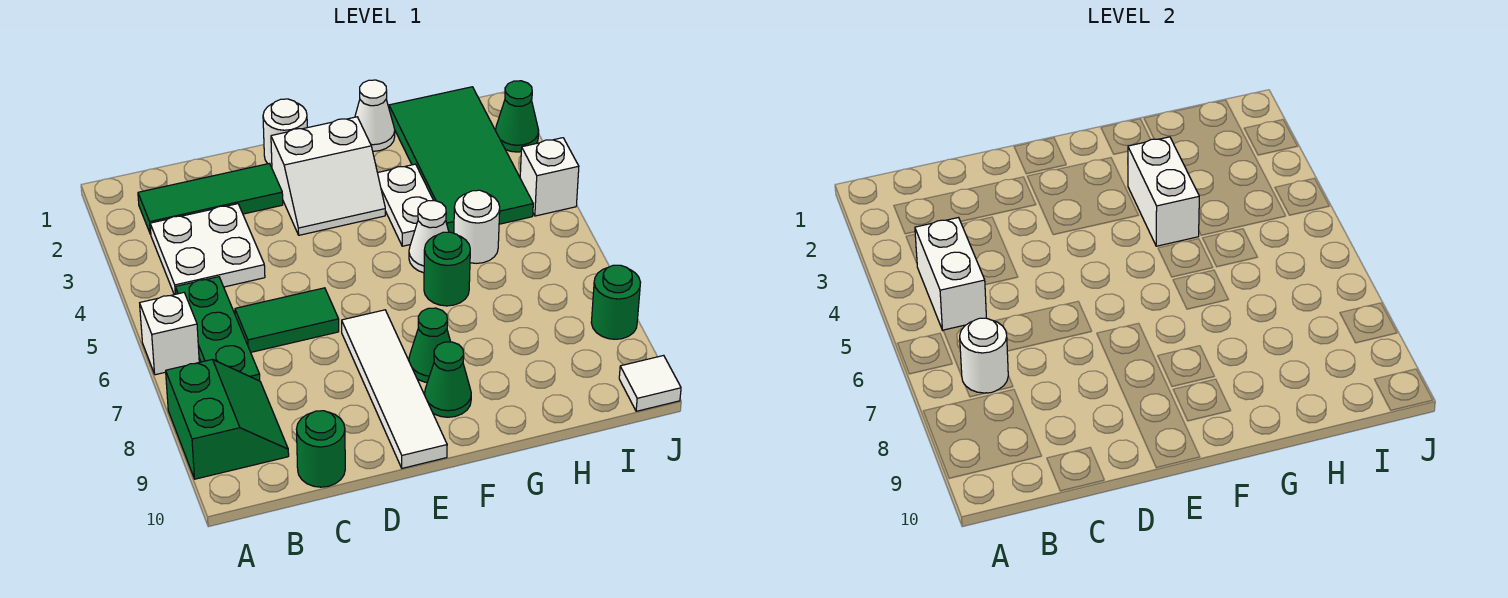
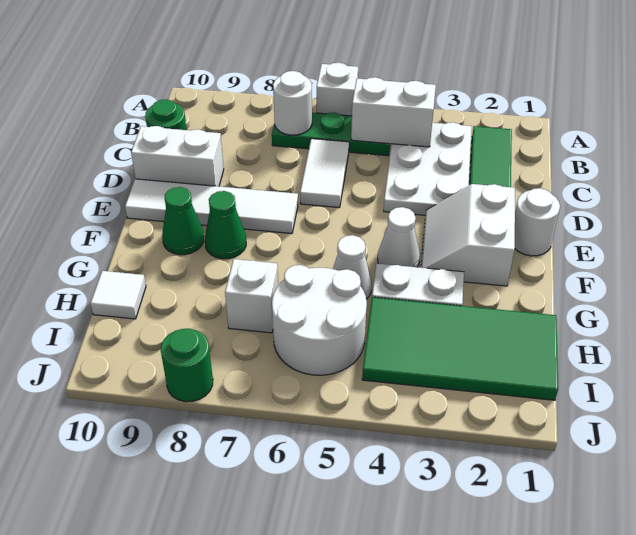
green slope A8:B9 level 1 top A -> none
white plate B3:C4 level 1 -> white plate B3:D4 level 1
green tile C6:D6 level 1 -> white tile C6:D6 level 1
white cone G1 level 1 -> white cone F4 level 1
white brick G3:G4 level 2 -> white brick D9:D10 level 1
green round brick G6 level 1 -> none
white round brick H5 level 1 -> white round brick H5:I6 level 1
green cone J2 level 1 -> none
white brick J4 level 1 -> white brick H7 level 1
white tile J10 level 1 -> white tile H10 level 1

